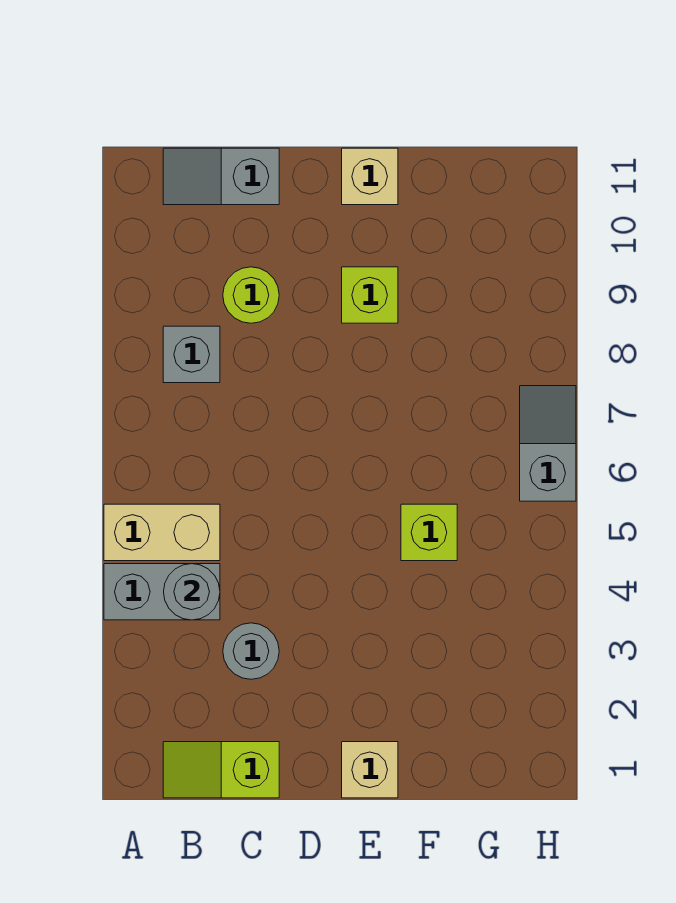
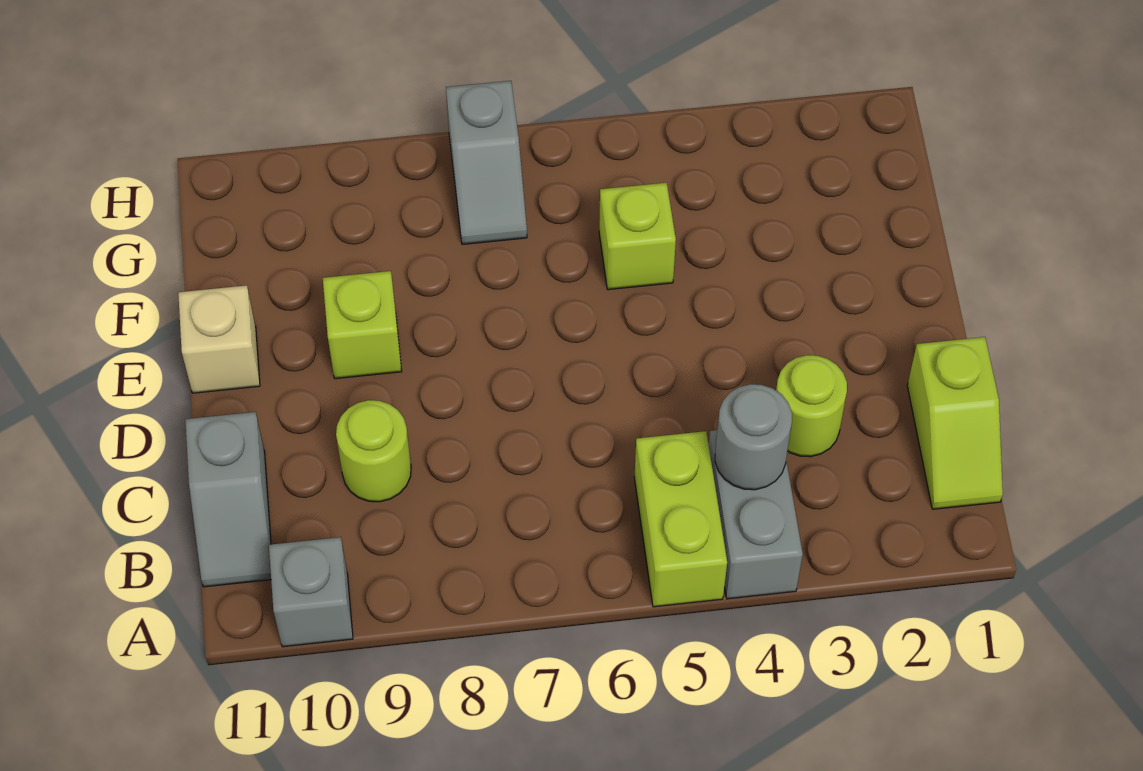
tan brick A5:B5 level 1 -> lime brick A5:B5 level 1
grey brick B8 level 1 -> grey brick A10 level 1
grey round brick C3 level 1 -> lime round brick C3 level 1
tan brick E1 level 1 -> none
grey slope H6:H7 level 1 top 6 -> grey slope G7:H7 level 1 top H

